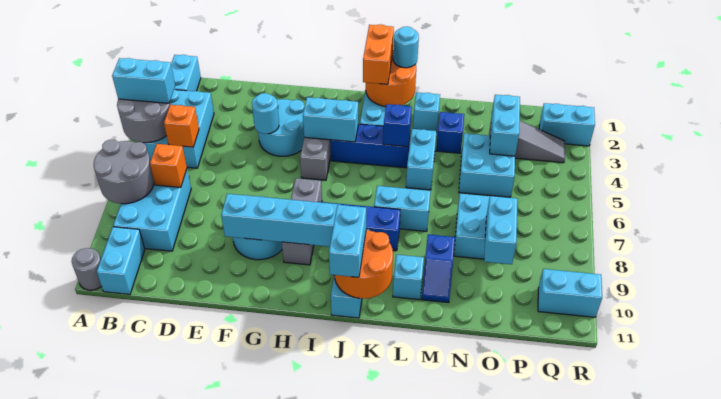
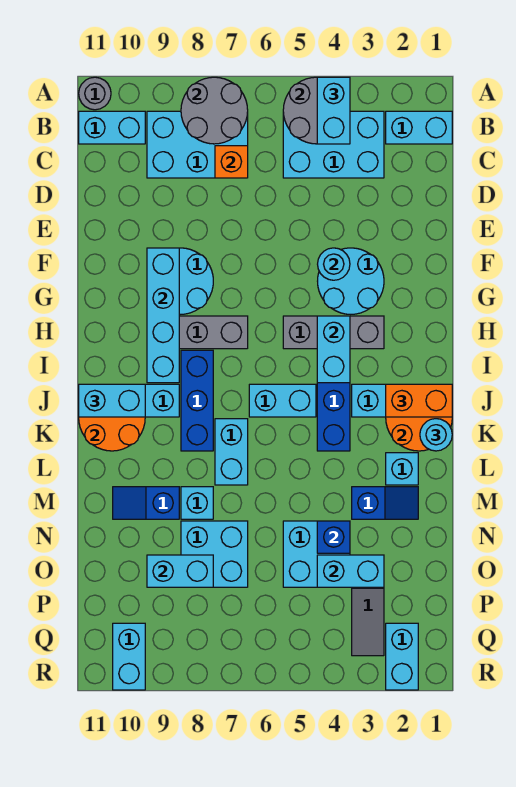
orange brick C5 level 2 -> none
blue brick K4 level 2 -> blue brick N4 level 2
cyan brick L4:L5 level 1 -> cyan brick J5:J6 level 1
cyan brick L10 level 1 -> cyan brick M8 level 1

